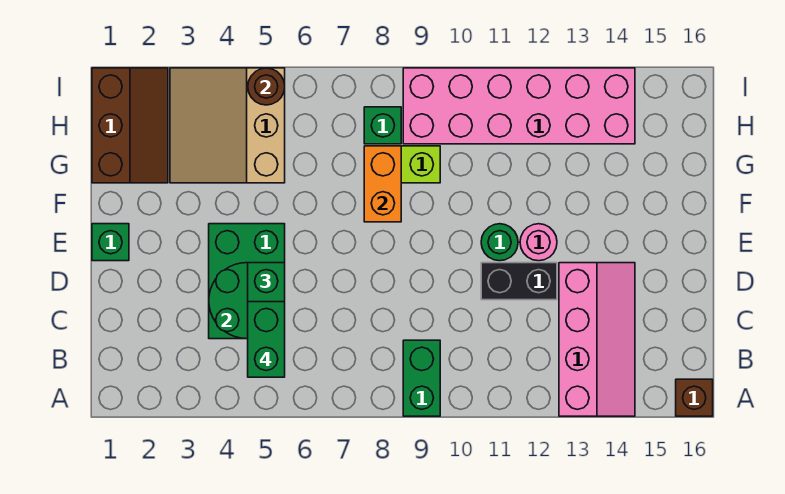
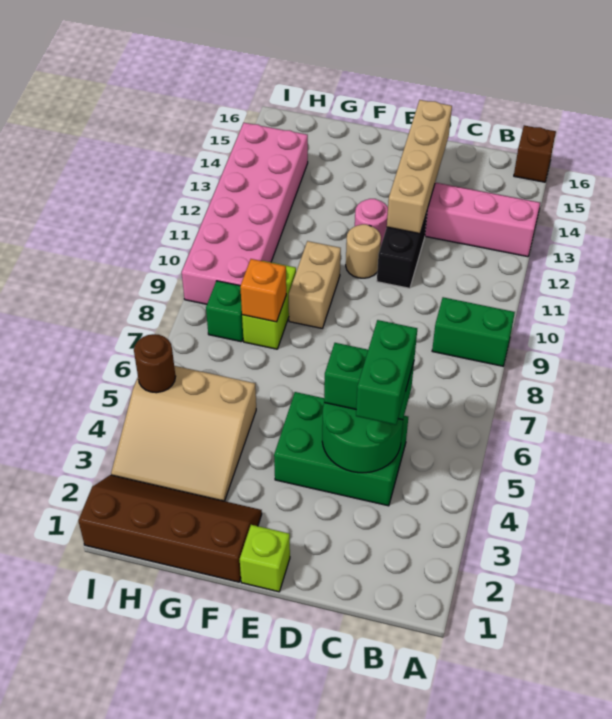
green brick B5:C5 level 4 -> green brick C4:C5 level 4
none -> tan brick D12:D15 level 2
green brick E1 level 1 -> lime brick E1 level 1
green round brick E11 level 1 -> tan round brick E11 level 1
orange brick F8:G8 level 2 -> orange brick G8 level 2
none -> tan brick F9:F10 level 1
brown slope G1:I2 level 1 top 1 -> brown slope F1:I2 level 1 top 1

